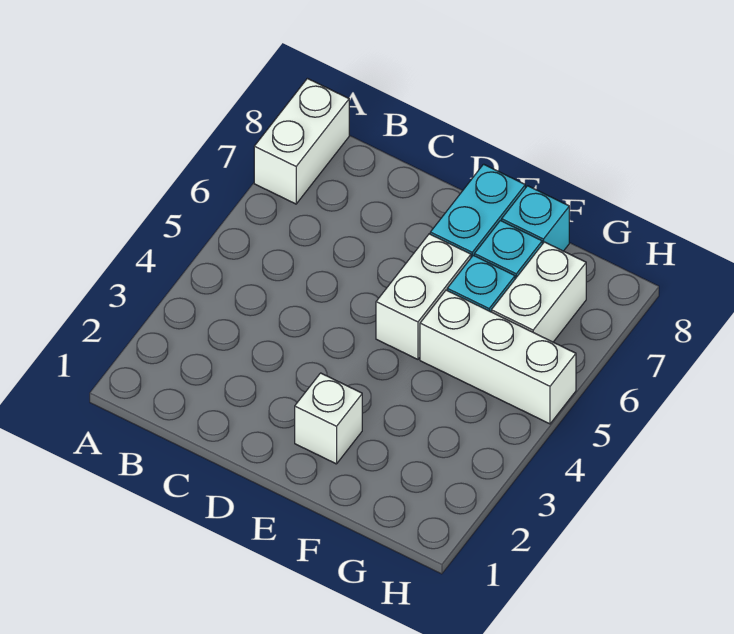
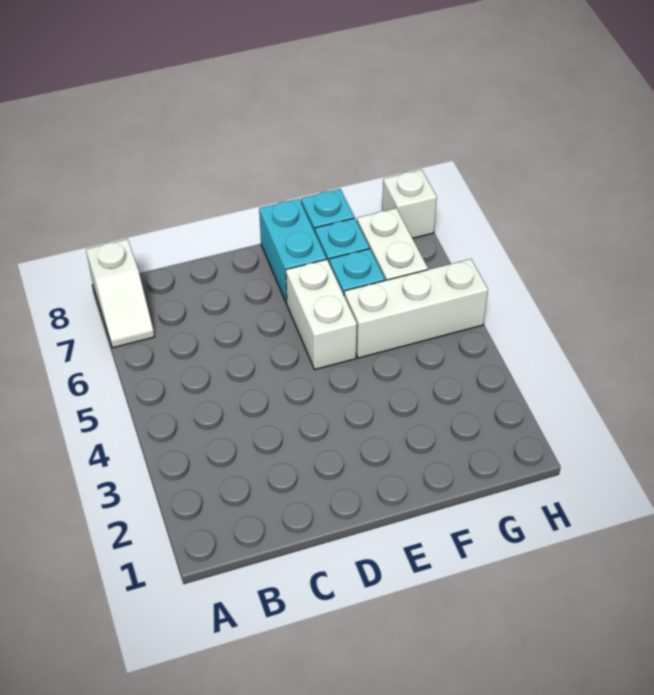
white brick A7:A8 level 1 -> white slope A7:A8 level 1 top 8
white brick E2 level 1 -> white brick H8 level 1

